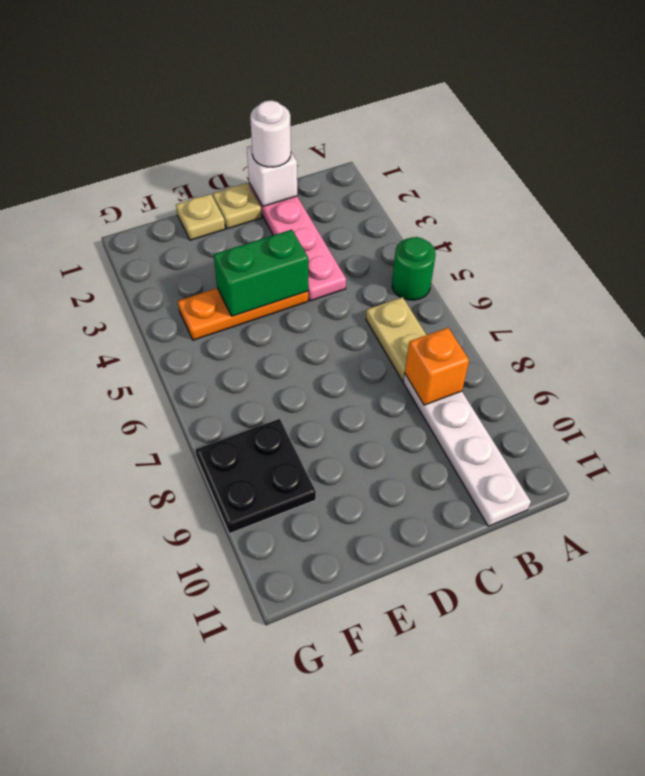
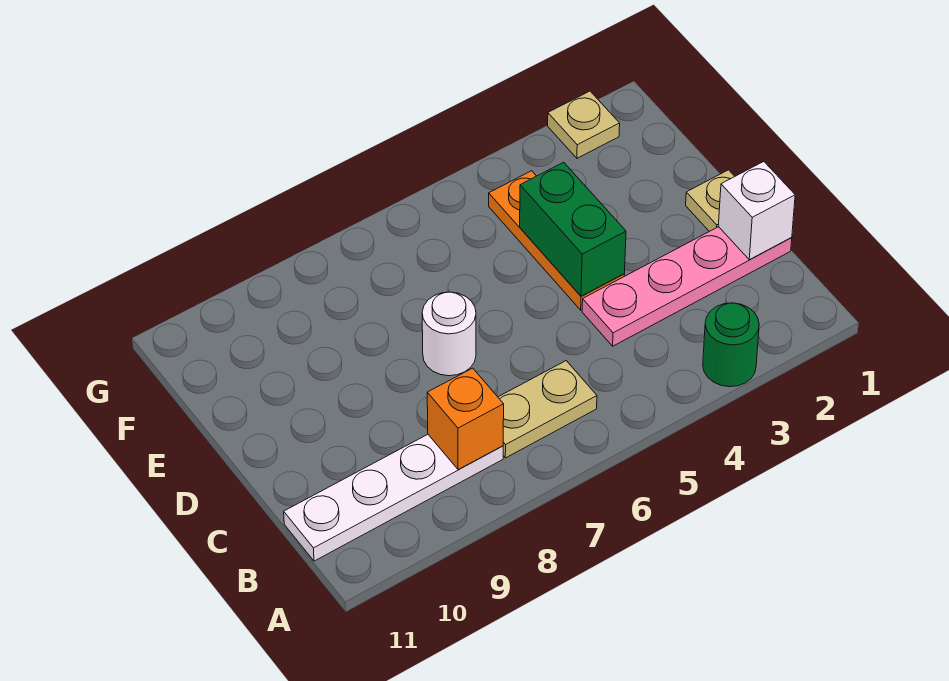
green round brick A5 level 1 -> green round brick A3 level 1
white round brick C1 level 3 -> white round brick D7 level 1
tan plate E1 level 1 -> tan plate G2 level 1
black plate F8:G9 level 1 -> none

